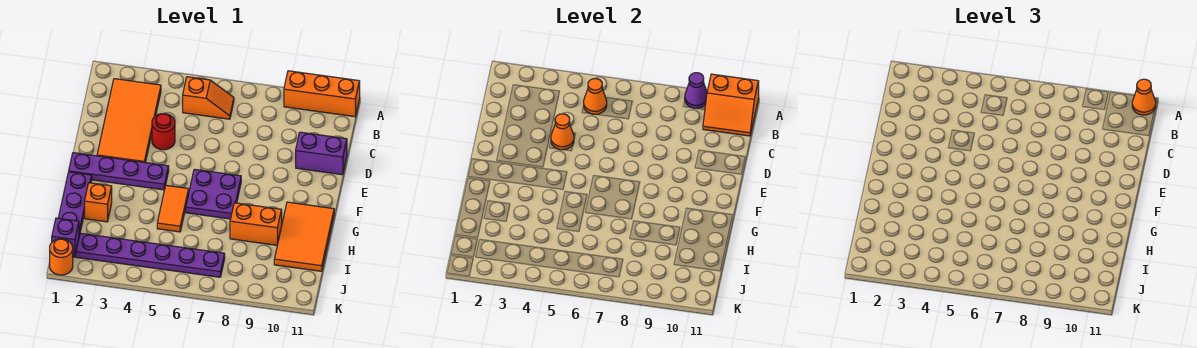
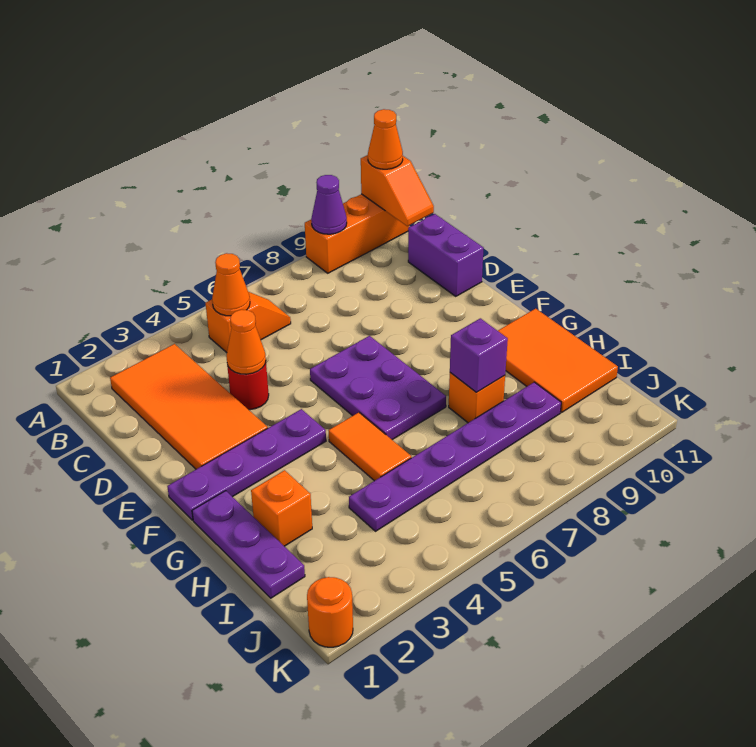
orange slope A10:B11 level 2 top A -> orange slope A11:B11 level 2 top A
purple brick D10:D11 level 1 -> purple brick C11:D11 level 1
purple plate F6:G7 level 1 -> purple plate E6:G7 level 1
orange brick H8:H9 level 1 -> orange brick H8 level 1
purple brick J1 level 1 -> purple brick H8 level 2
purple plate J2:J7 level 1 -> purple plate I4:I9 level 1

